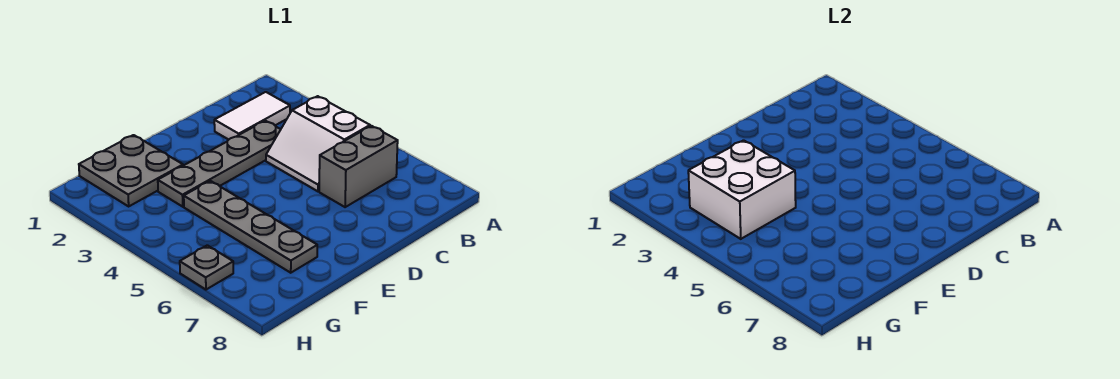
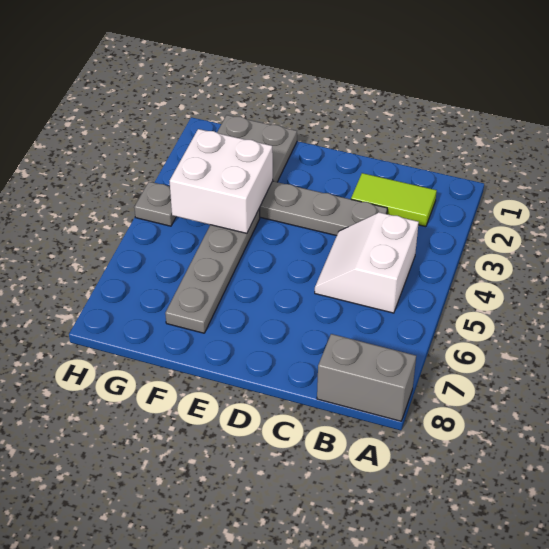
white tile B2:C2 level 1 -> lime tile B2:C2 level 1
grey brick B6:C6 level 1 -> grey brick A8:B8 level 1
grey plate H6 level 1 -> grey plate H4 level 1

